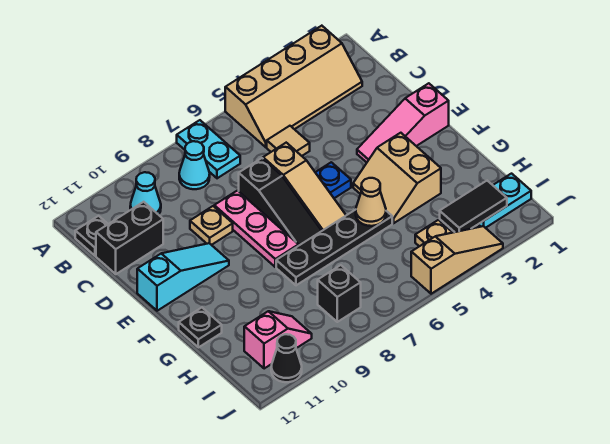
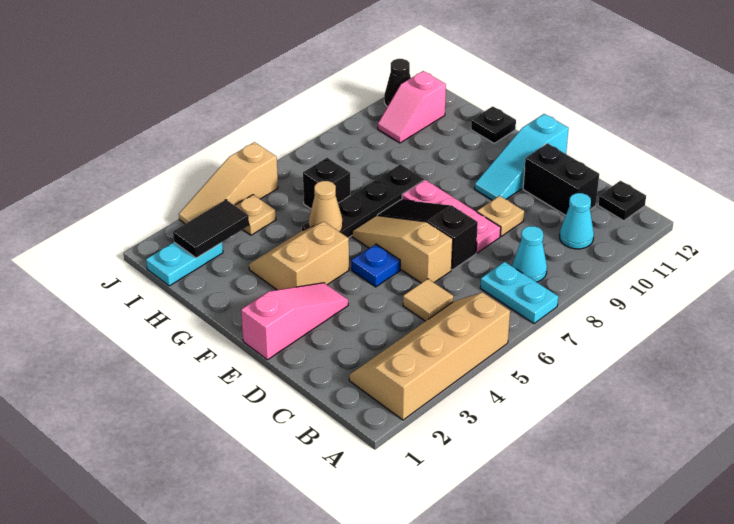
black brick C11:C12 level 1 -> black brick C11:D11 level 1
tan slope F3:G4 level 1 top 3 -> tan slope F3:G4 level 1 top F
black brick I8 level 1 -> black brick H6 level 1

